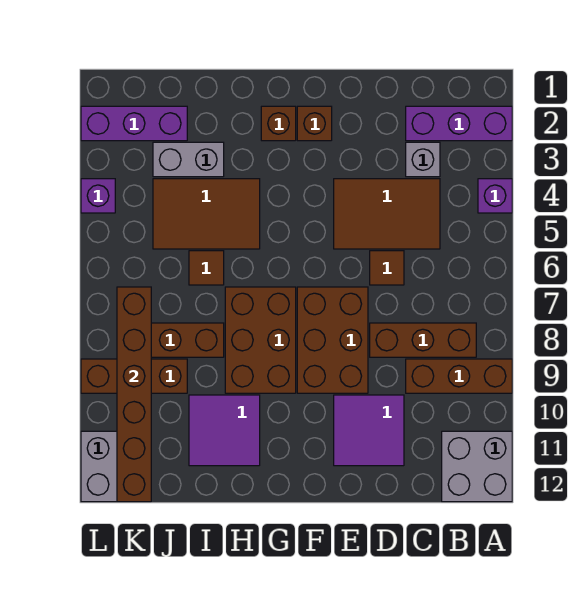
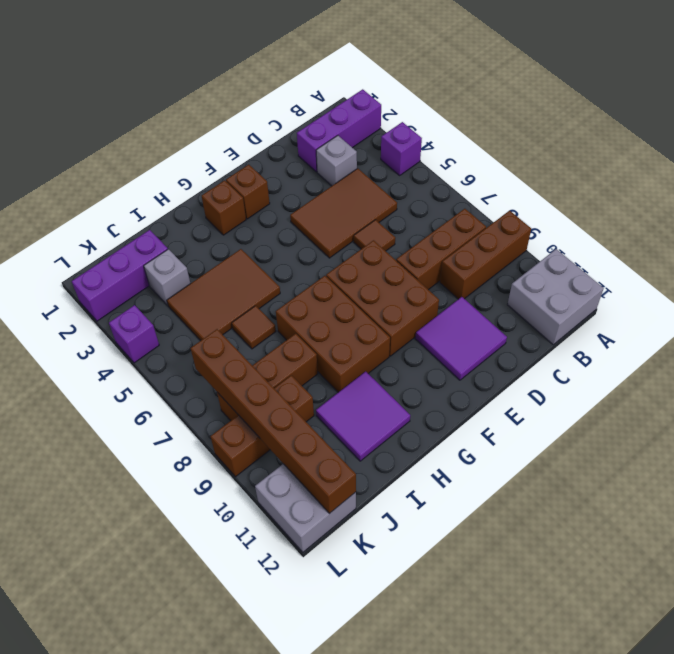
grey brick I3:J3 level 1 -> grey brick J3 level 1

